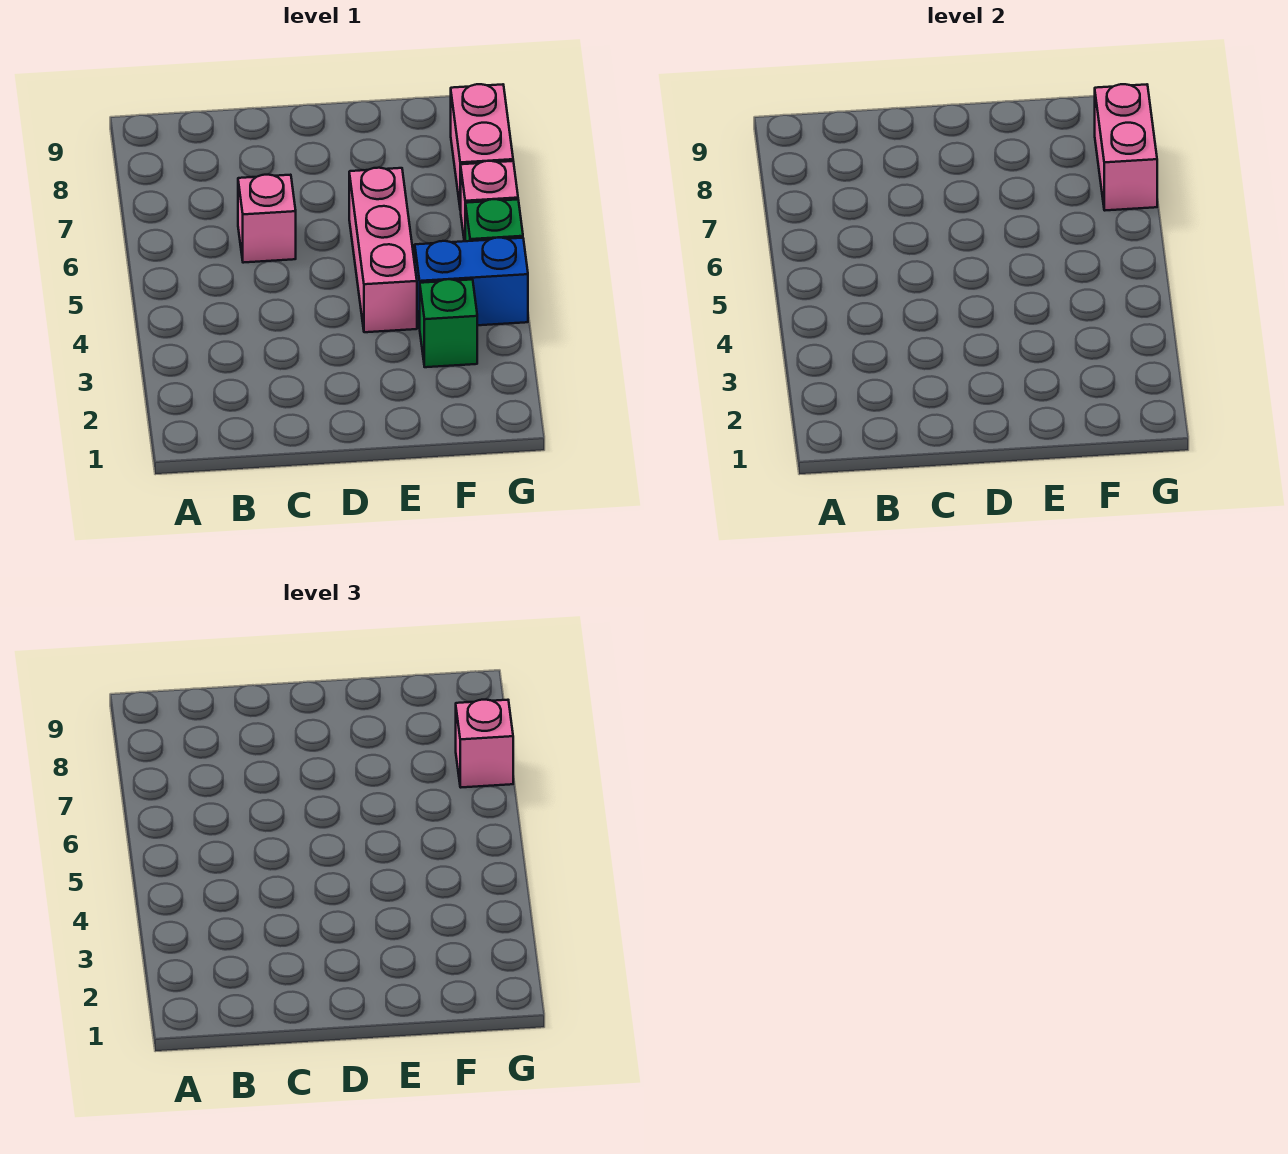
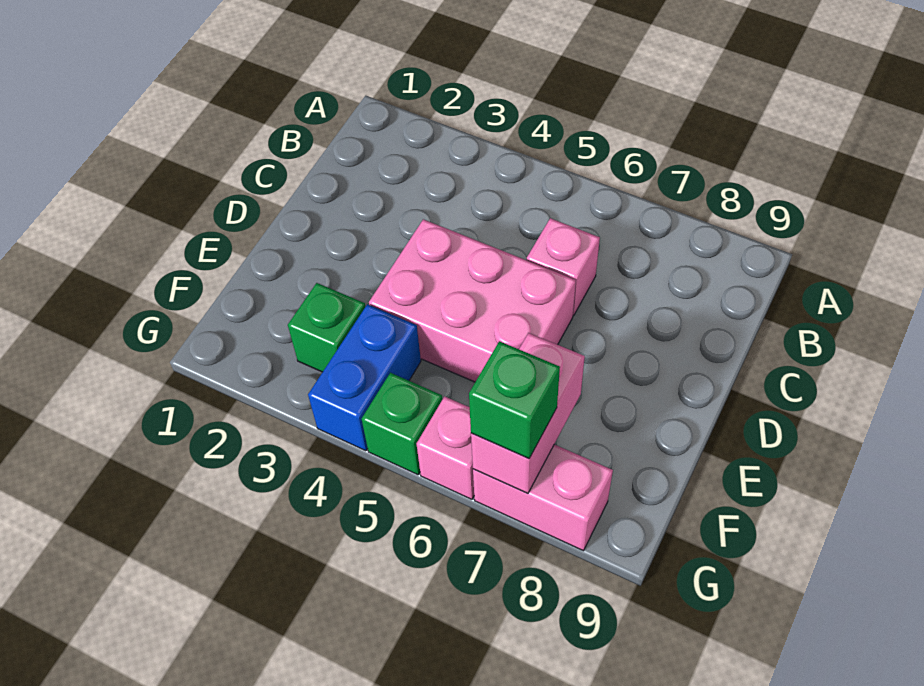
pink brick E4:E6 level 1 -> pink brick D4:E6 level 1
pink brick G7:G8 level 2 -> pink brick F7:G7 level 2
pink brick G7 level 3 -> green brick G7 level 3

